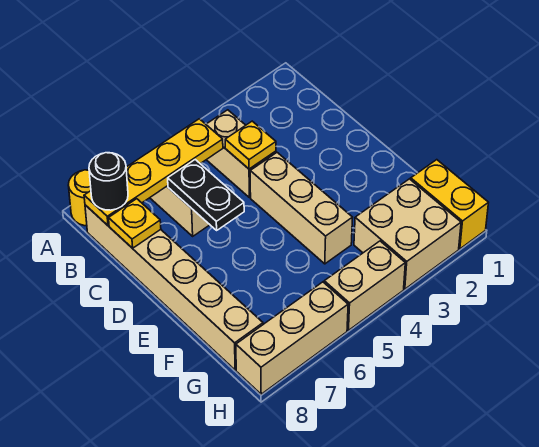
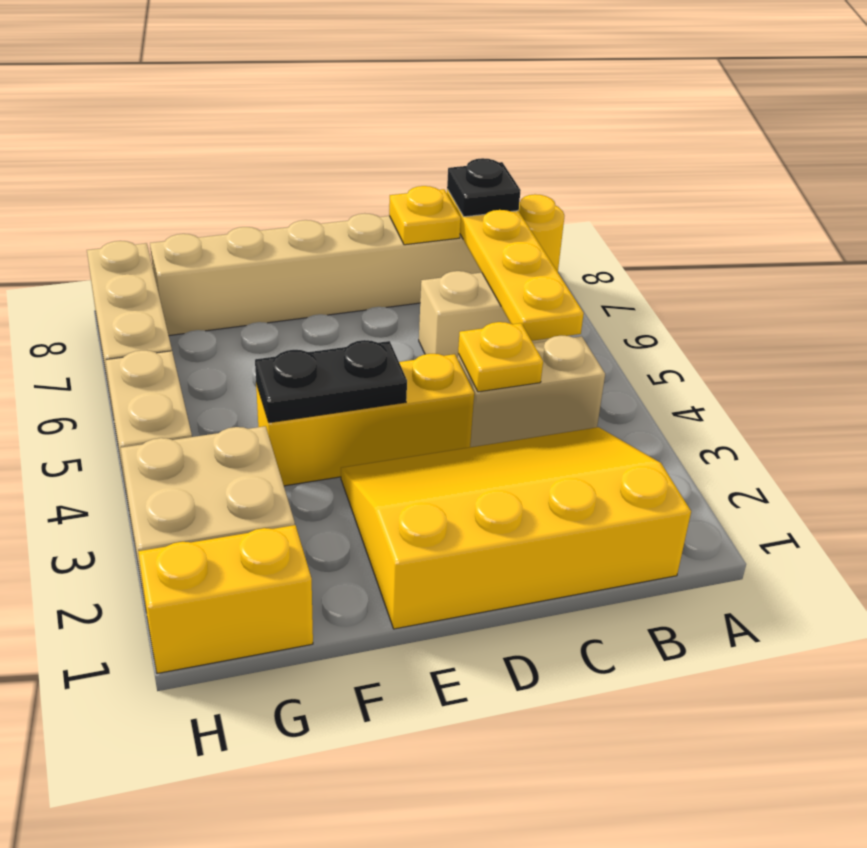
none -> yellow slope B1:E3 level 1 top 1
black round brick B8 level 3 -> black plate B8 level 3
black plate C6:D6 level 2 -> black plate E4:F4 level 2
tan brick D4:F4 level 1 -> yellow brick D4:F4 level 1

